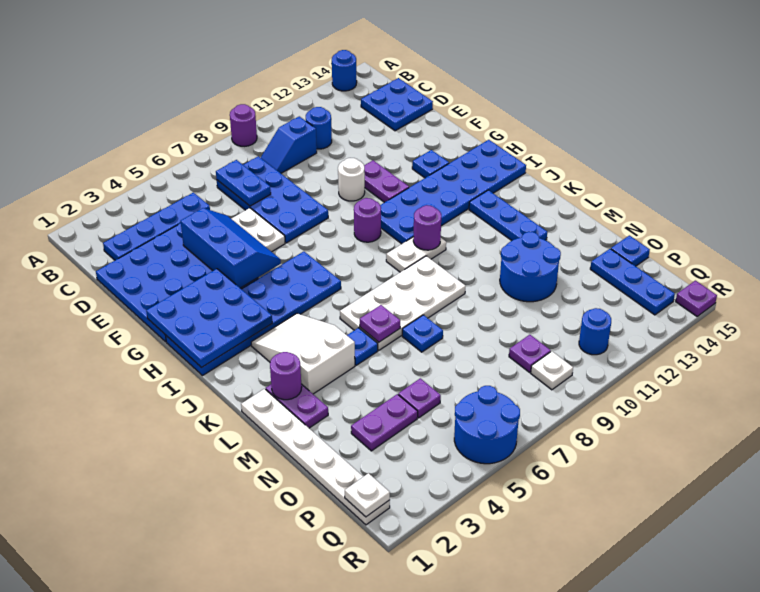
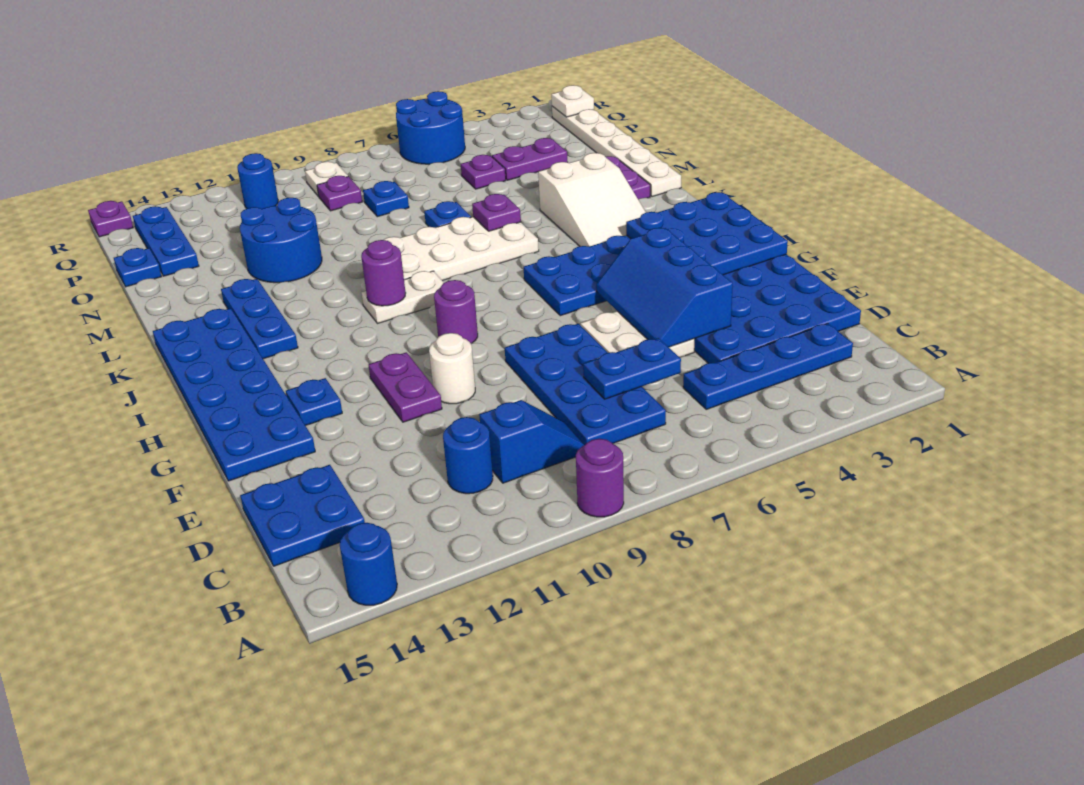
blue plate C7:D7 level 2 -> blue plate D6:D7 level 2
blue plate H10:I15 level 1 -> blue plate F14:K15 level 1
purple round brick L2 level 2 -> none
blue plate L5 level 1 -> blue plate O8 level 1

